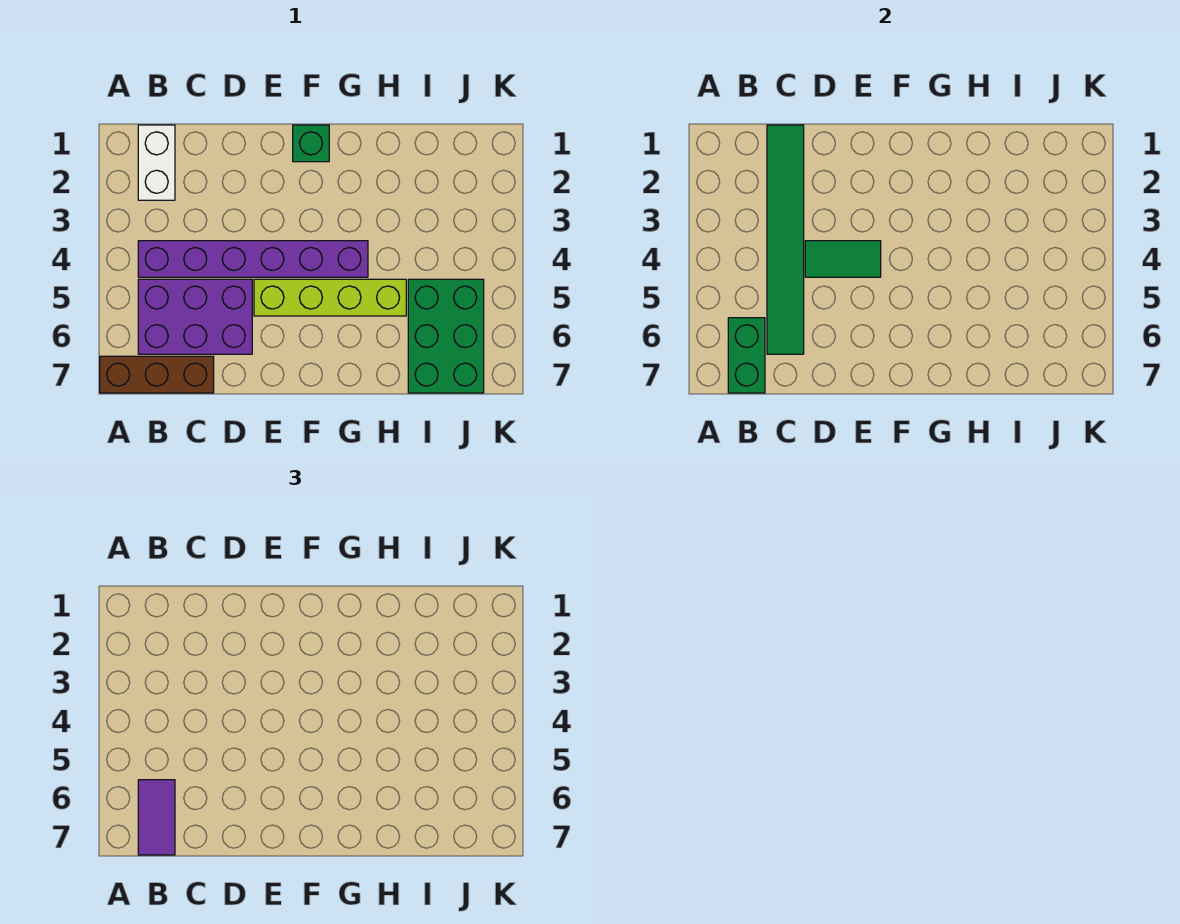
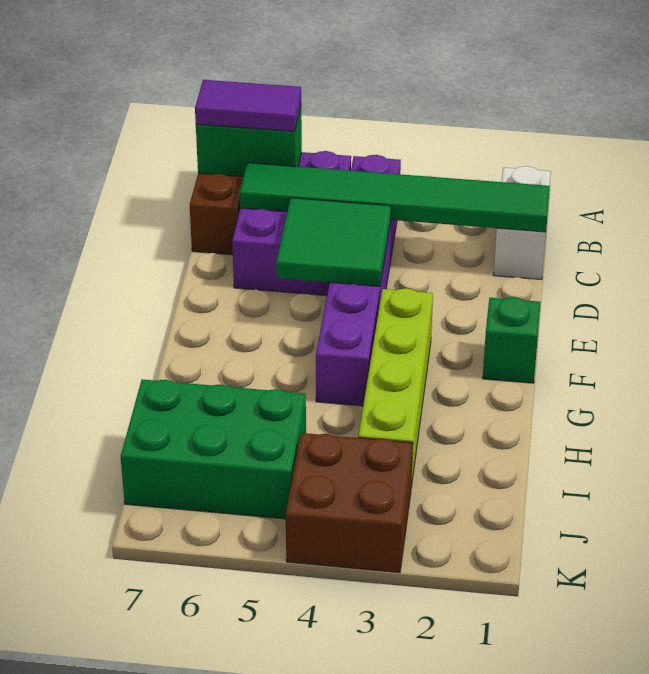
white brick B1:B2 level 1 -> white brick B1:C1 level 1
green tile D4:E4 level 2 -> green tile D4:E5 level 2
lime brick E5:H5 level 1 -> lime brick F3:I3 level 1
none -> brown brick J3:K4 level 1

